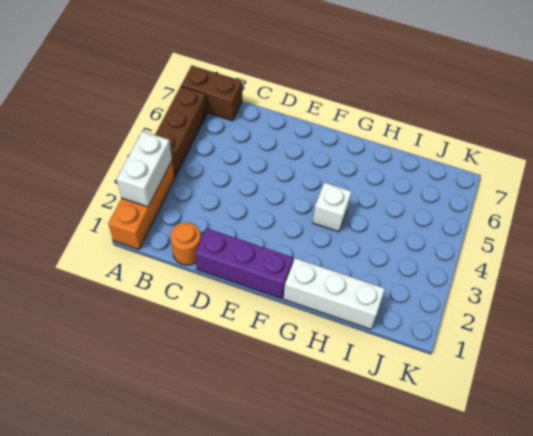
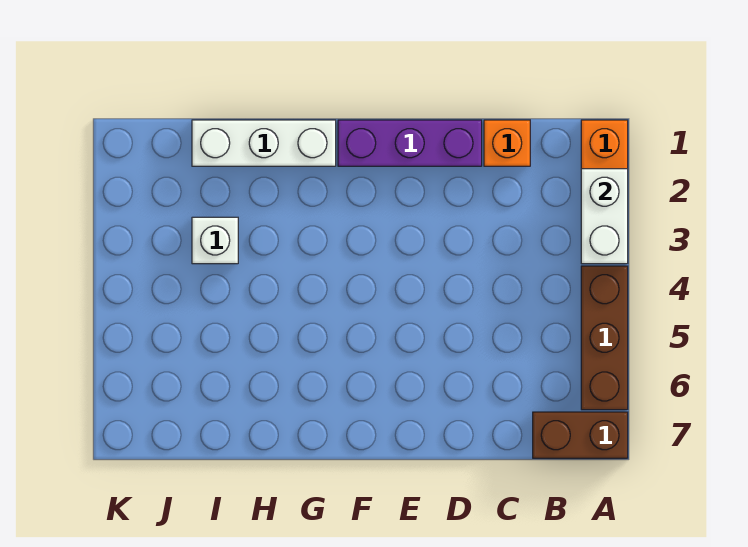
orange round brick C1 level 1 -> orange brick C1 level 1
white brick G4 level 1 -> white brick I3 level 1

